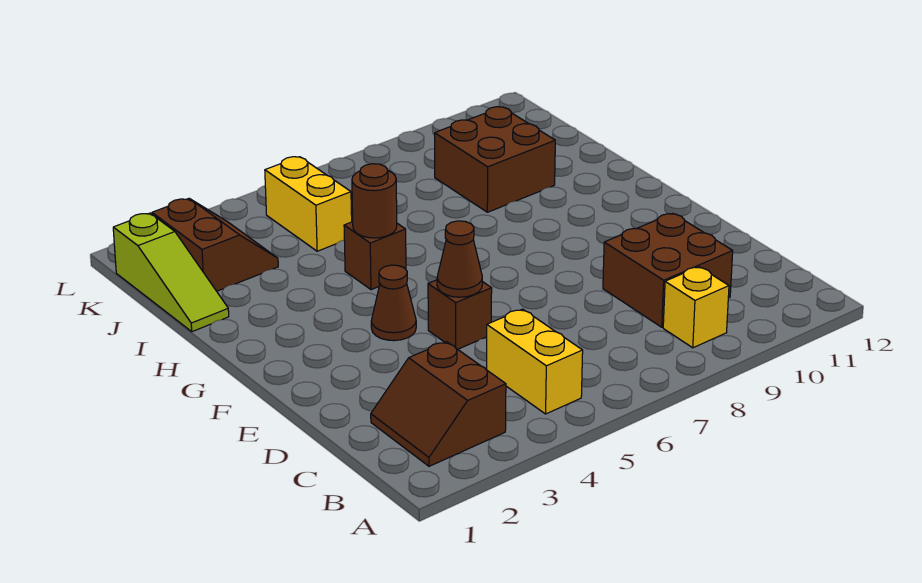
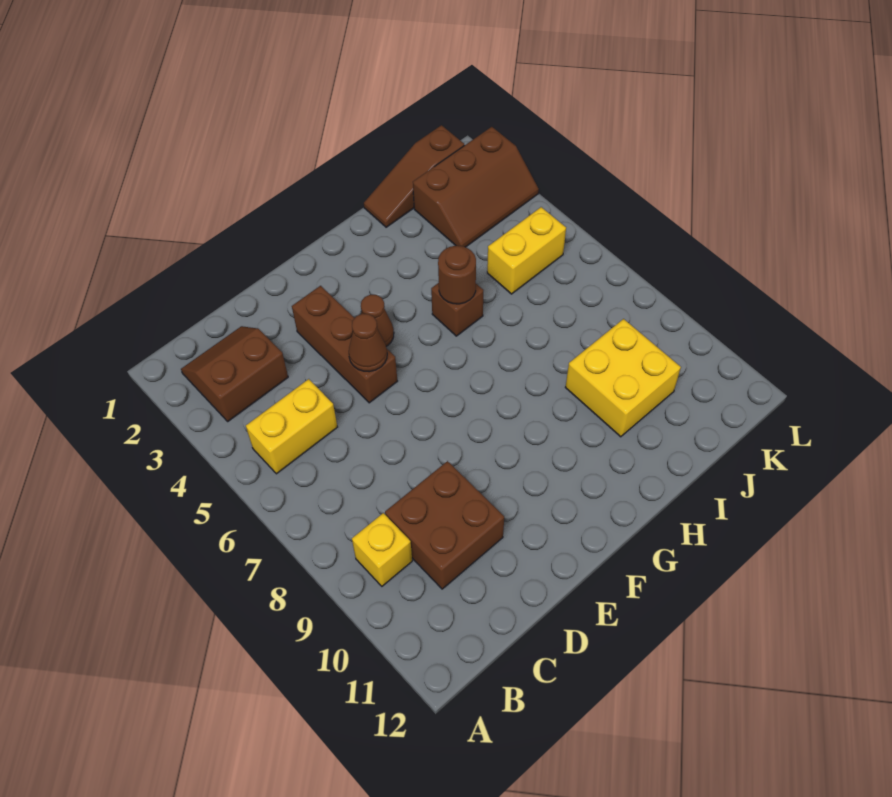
brown brick E5 level 1 -> brown brick E3:E5 level 1
lime slope I1:K1 level 1 top K -> brown slope I1:K1 level 1 top K
brown brick I9:J10 level 1 -> yellow brick I9:J10 level 1
brown slope J2:K3 level 1 top 2 -> brown slope J2:L3 level 1 top 2

